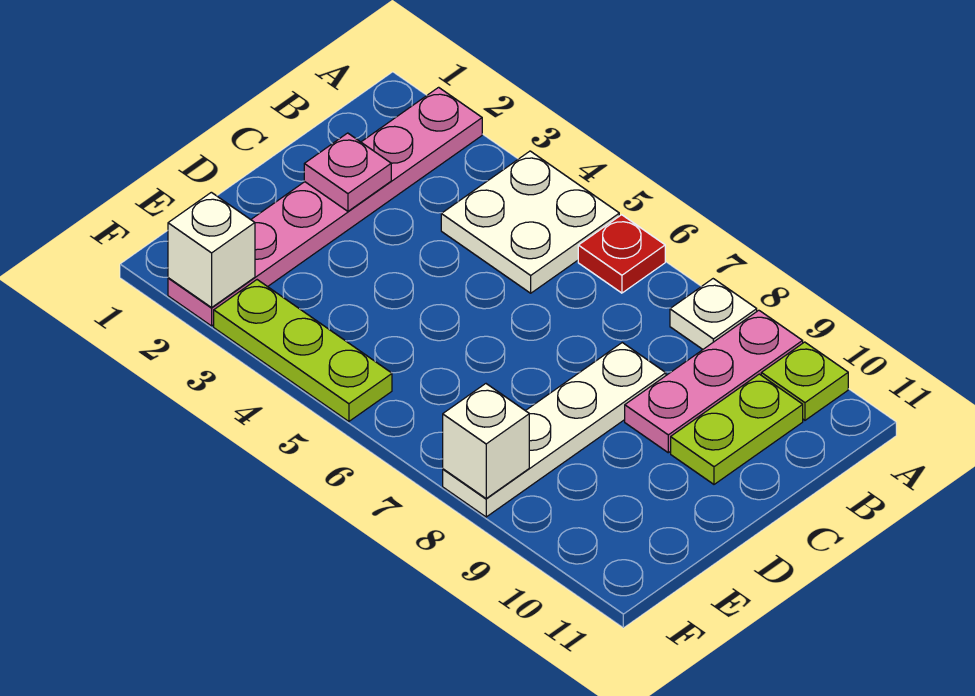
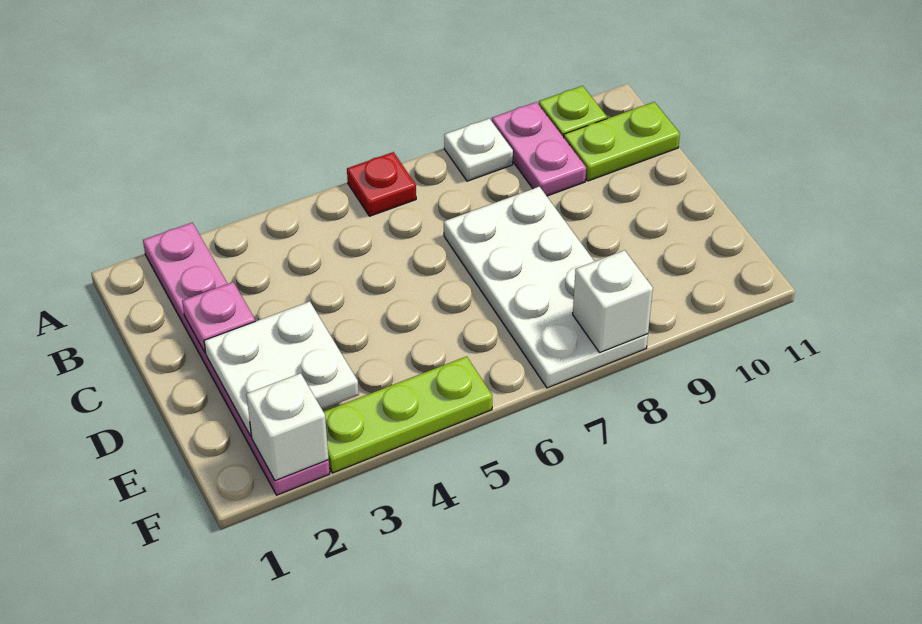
white plate A4:B5 level 1 -> white plate D2:E3 level 2
pink plate A9:C9 level 1 -> pink plate A9:B9 level 1
lime plate B10:C10 level 1 -> lime plate B10:B11 level 1
white plate C8:F8 level 1 -> white plate C7:F8 level 1

